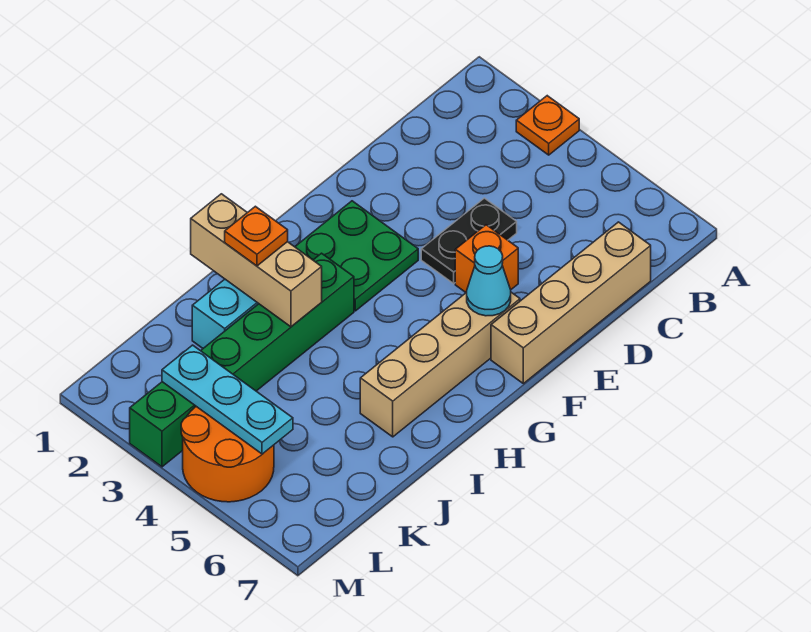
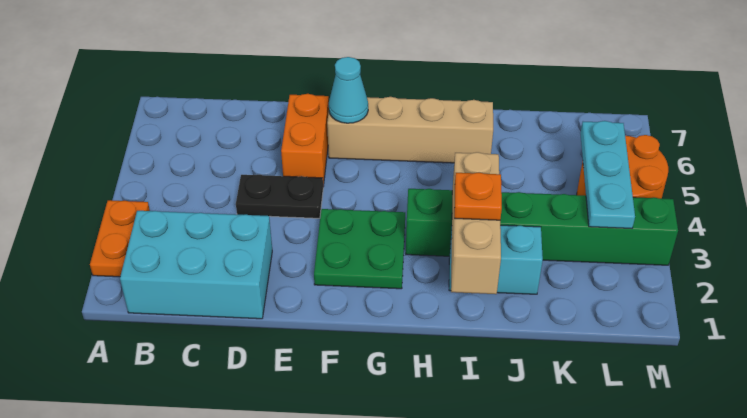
orange plate A3 level 1 -> orange plate A2:A3 level 1
none -> cyan brick B1:D2 level 1
tan brick C7:F7 level 1 -> none
orange brick E5 level 1 -> orange brick E5:E6 level 1

